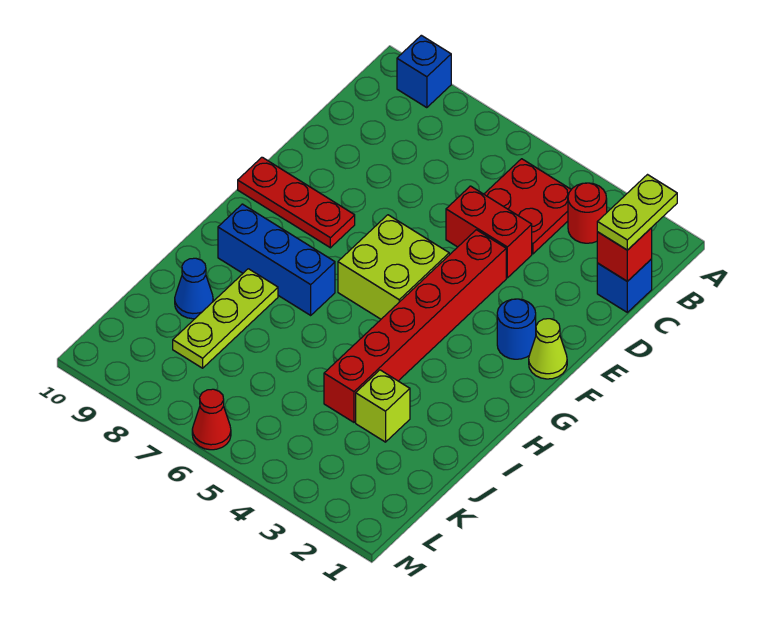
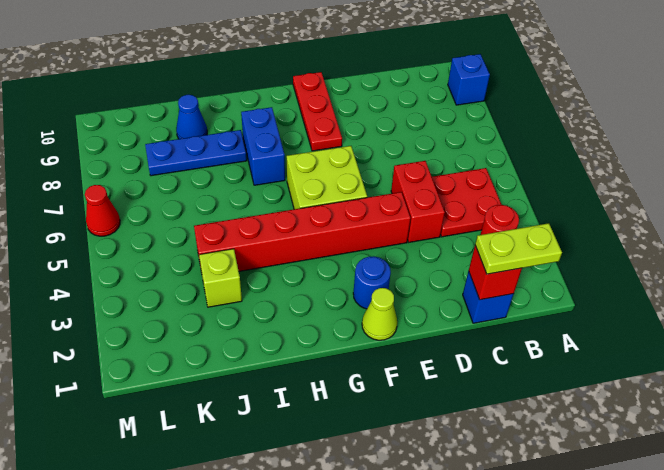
blue brick H7:H9 level 1 -> blue brick H7:H8 level 1
lime plate I8:K8 level 1 -> blue plate I8:K8 level 1

